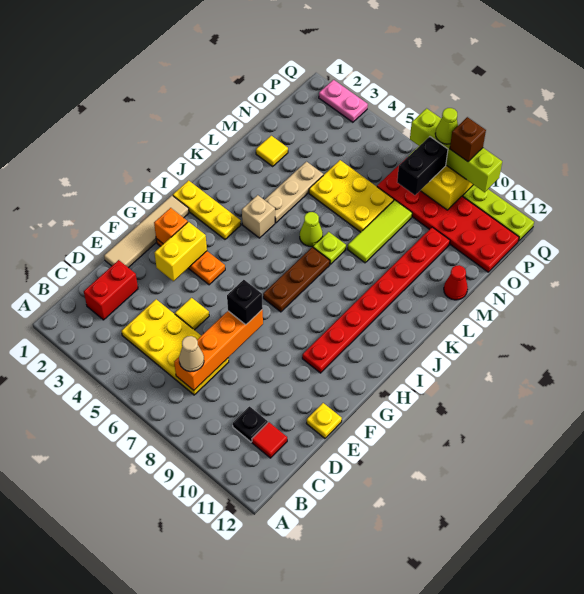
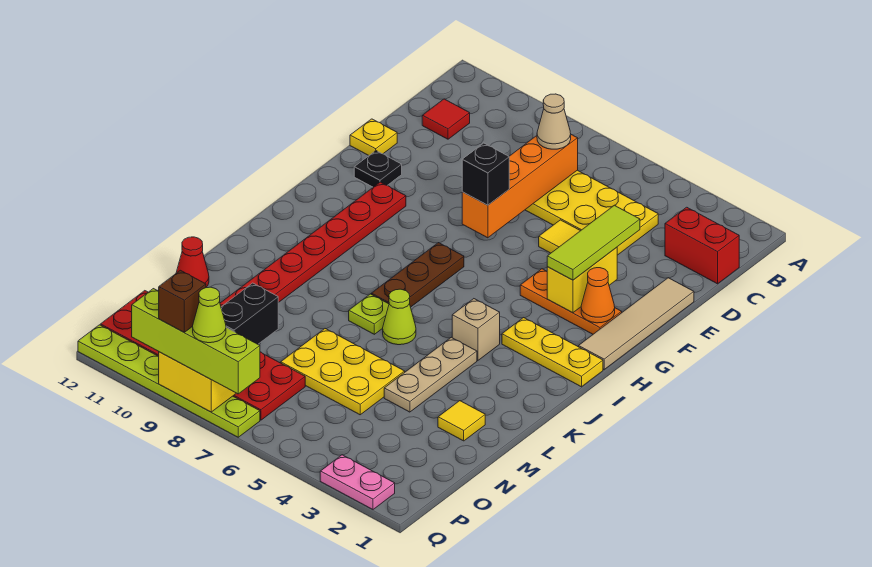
red brick C2:D2 level 1 -> red brick C1:C2 level 1
black plate C10 level 1 -> black plate F11 level 1
orange brick G2 level 2 -> orange cone G2 level 2
lime tile L8:N8 level 1 -> lime tile E3:G3 level 3

